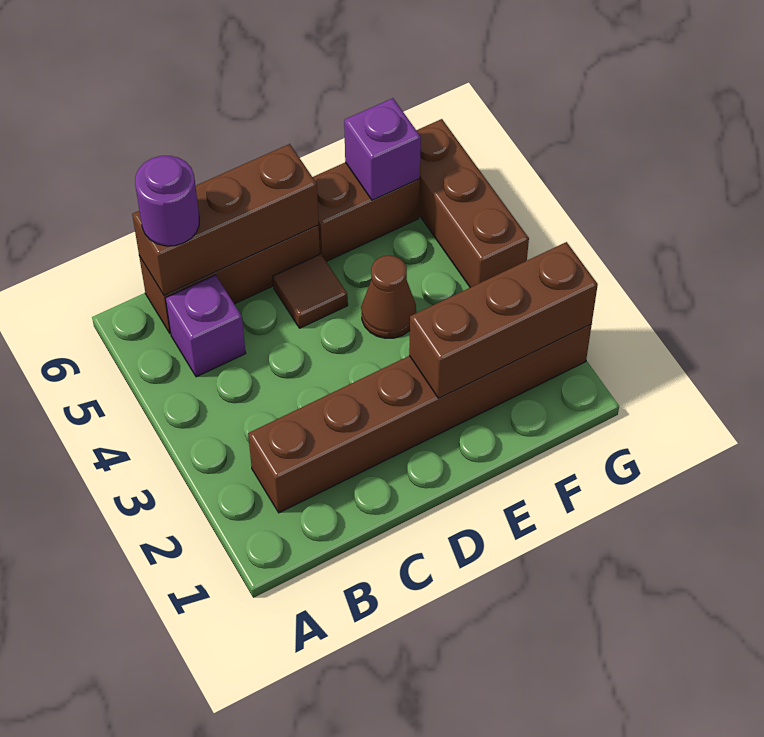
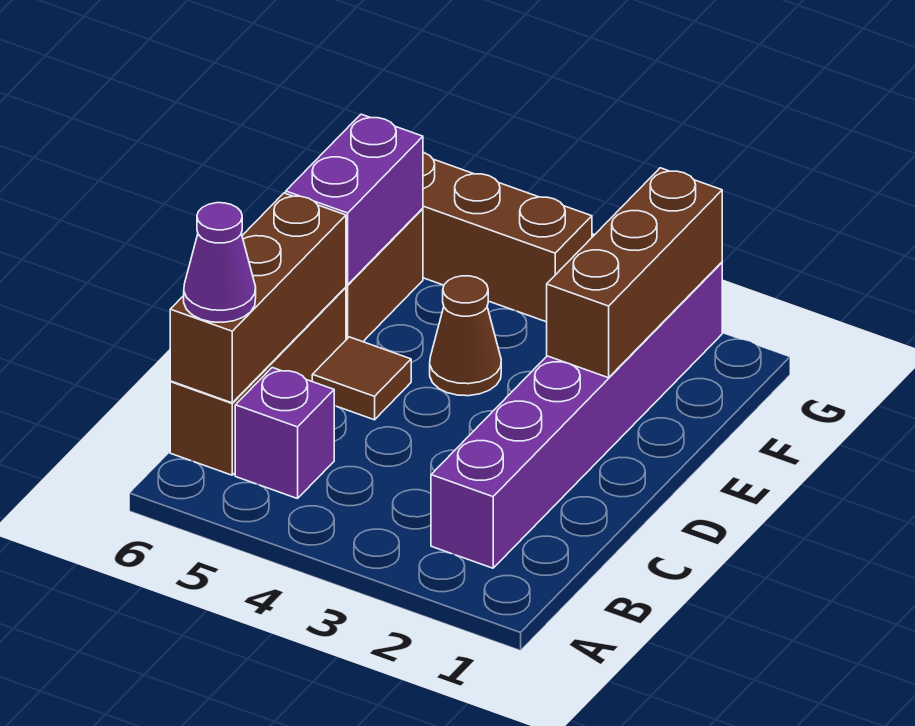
brown brick B2:G2 level 1 -> purple brick B2:G2 level 1
purple round brick B6 level 3 -> purple cone B6 level 3
purple brick F6 level 2 -> purple brick E6:F6 level 2

